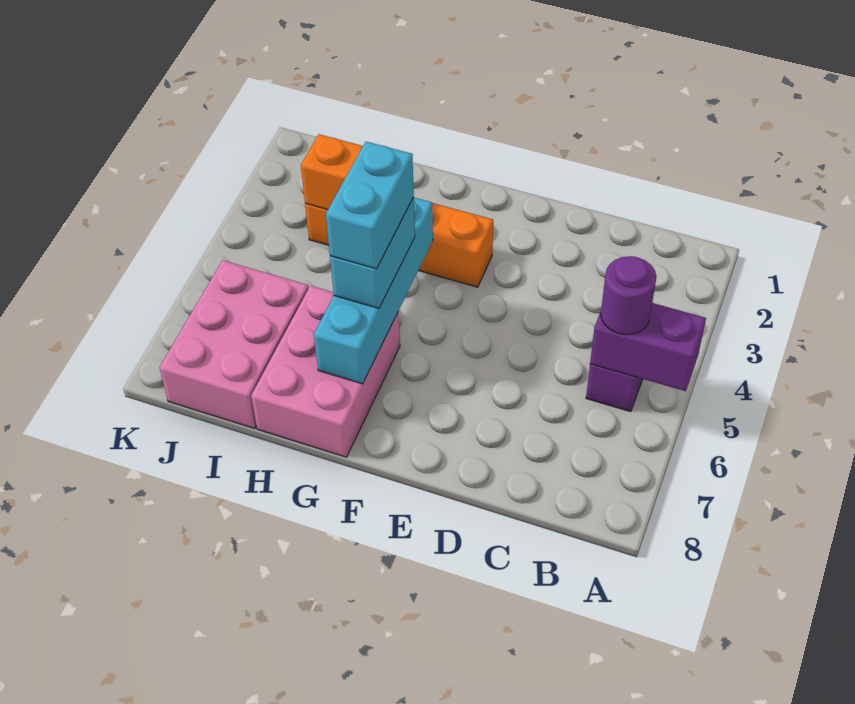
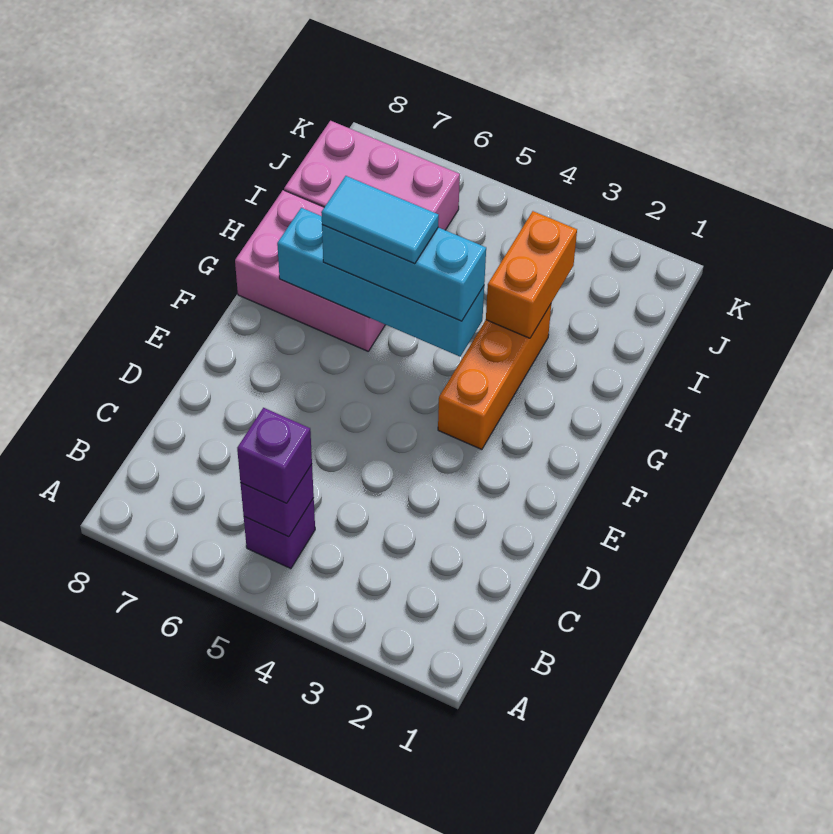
purple brick A5:B5 level 2 -> purple brick B5 level 2
purple round brick B5 level 3 -> purple brick B5 level 3
orange brick F3:I3 level 1 -> orange brick F3:H3 level 1
cyan brick G5:G6 level 3 -> cyan brick G4:G6 level 3
cyan brick G5:G6 level 4 -> cyan tile G5:G6 level 4

